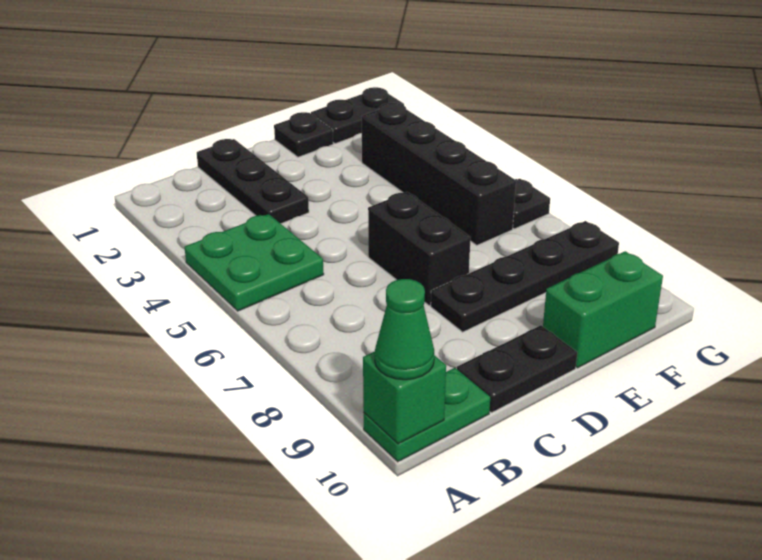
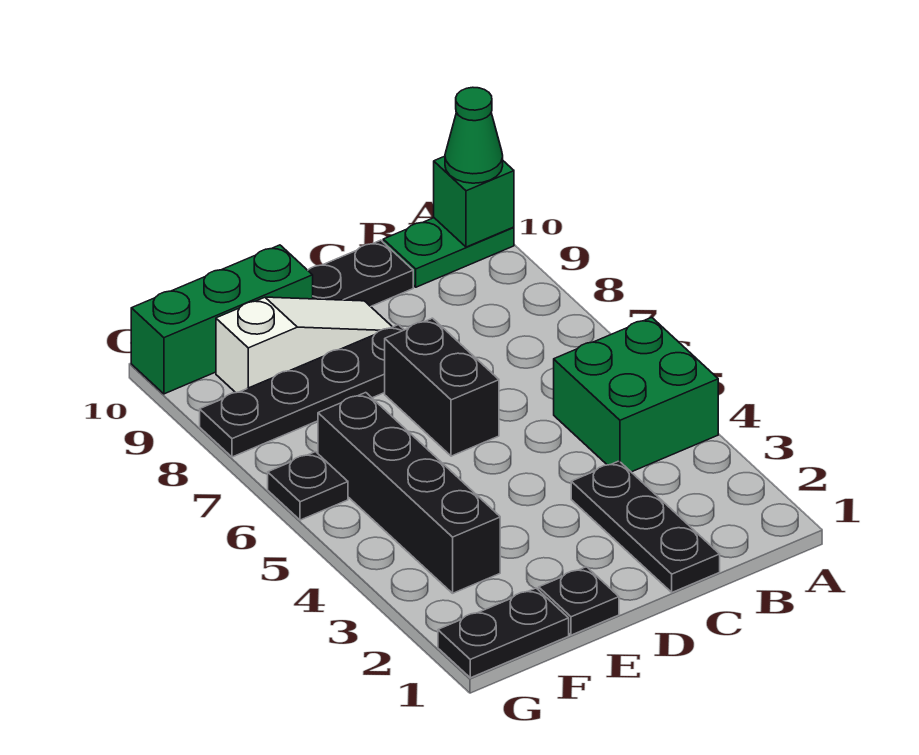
green plate A4:B5 level 1 -> green brick A4:B5 level 1
none -> white slope D9:F9 level 1 top F
green brick E10:F10 level 1 -> green brick E10:G10 level 1

